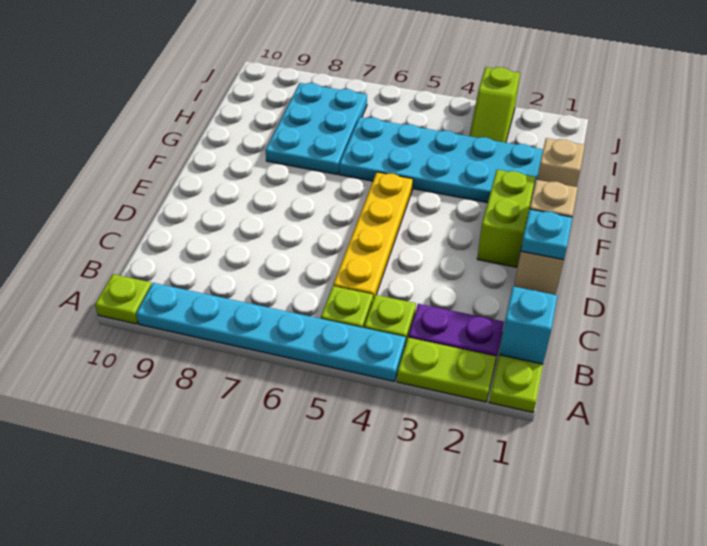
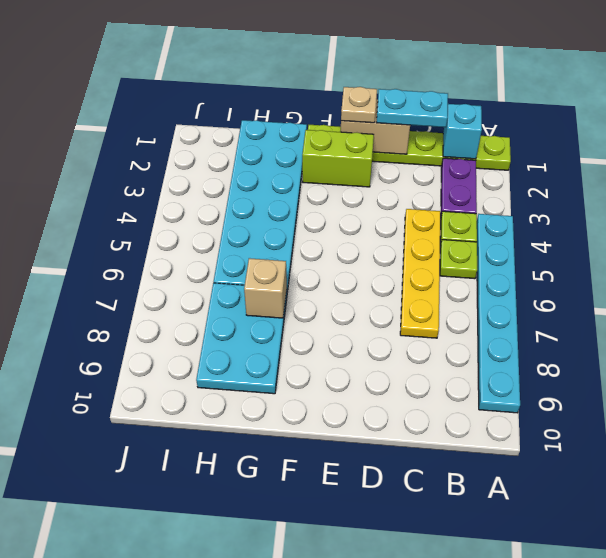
lime plate A2:A3 level 1 -> none
lime plate A10 level 1 -> none
yellow plate C5:F5 level 1 -> yellow plate C4:C7 level 1
cyan plate D1 level 3 -> cyan plate C1:D1 level 3
tan brick G1 level 2 -> tan brick G7 level 2
cyan plate G7:I8 level 1 -> cyan plate G7:H9 level 1
lime slope I3:J3 level 1 top J -> none

